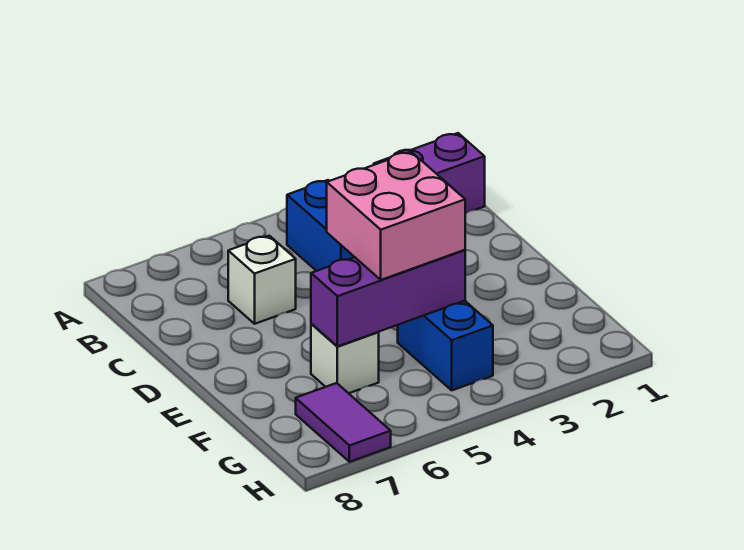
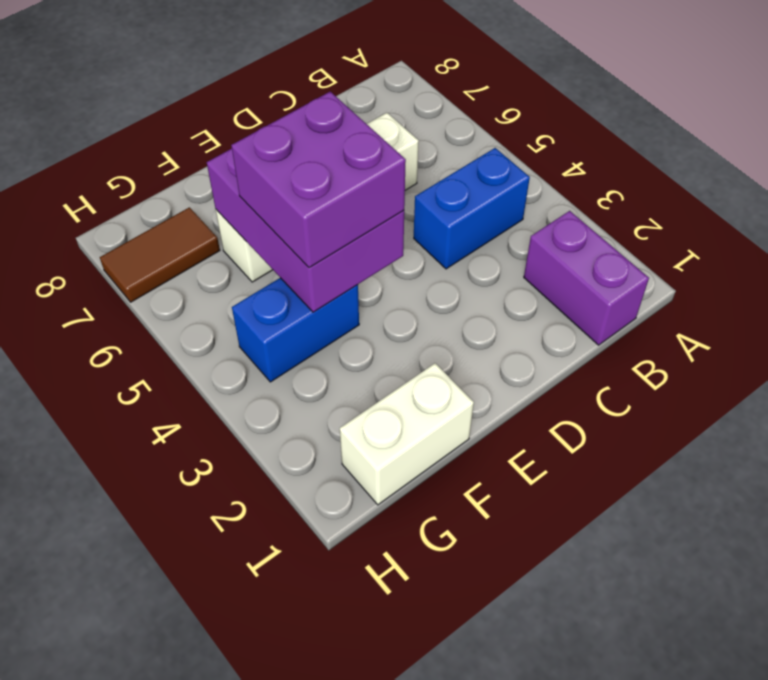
pink brick E4:F5 level 3 -> purple brick E4:F5 level 3
none -> white brick F1:G1 level 1
purple brick F4:F6 level 2 -> purple brick E4:F6 level 2
purple tile G7:H7 level 1 -> brown tile G7:H7 level 1

